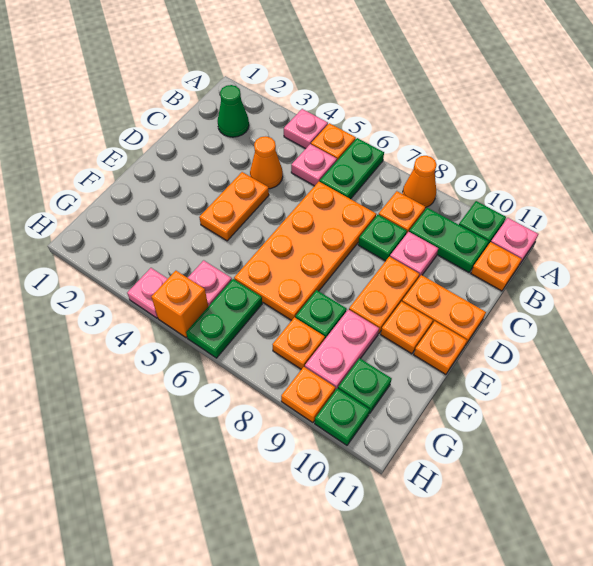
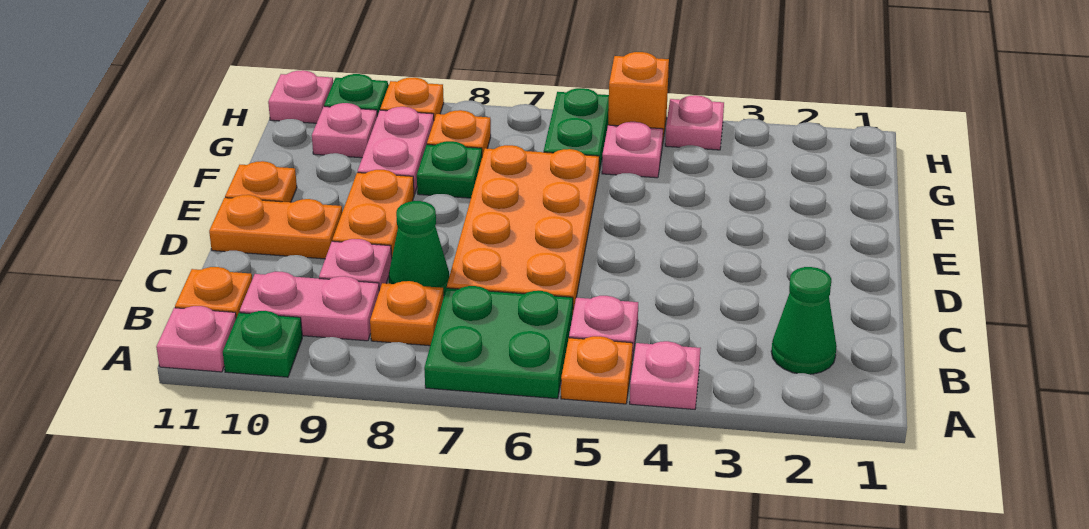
green plate A6:B6 level 1 -> green plate A6:B7 level 1
orange cone A8 level 1 -> none
green plate B9:B10 level 1 -> pink plate B9:B10 level 1
orange cone C4 level 1 -> none
green plate C8 level 1 -> green cone C8 level 1
orange plate D4:E4 level 1 -> none
orange plate E10 level 1 -> none
green plate G10 level 1 -> pink plate G10 level 1
none -> pink plate H11 level 1

